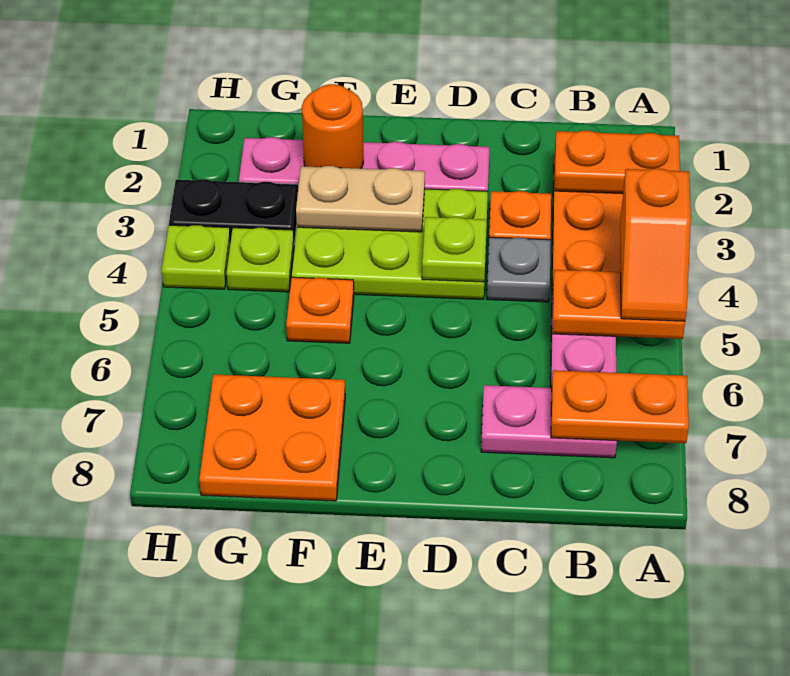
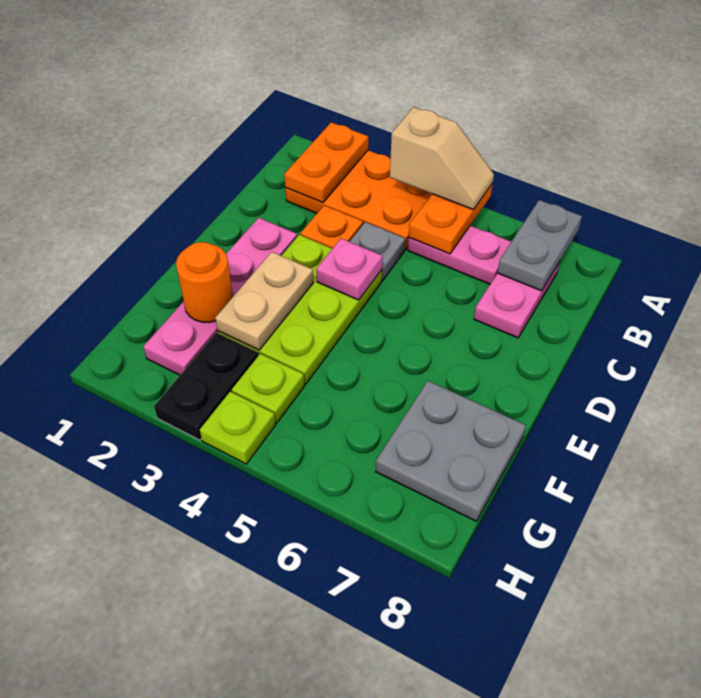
orange slope A4:A5 level 3 top 4 -> tan slope A4:A5 level 3 top 4
orange plate A7:B7 level 2 -> grey plate A7:B7 level 2
lime plate D4 level 2 -> pink plate D4 level 2
orange plate F5 level 1 -> none
orange plate F7:G8 level 1 -> grey plate F7:G8 level 1

